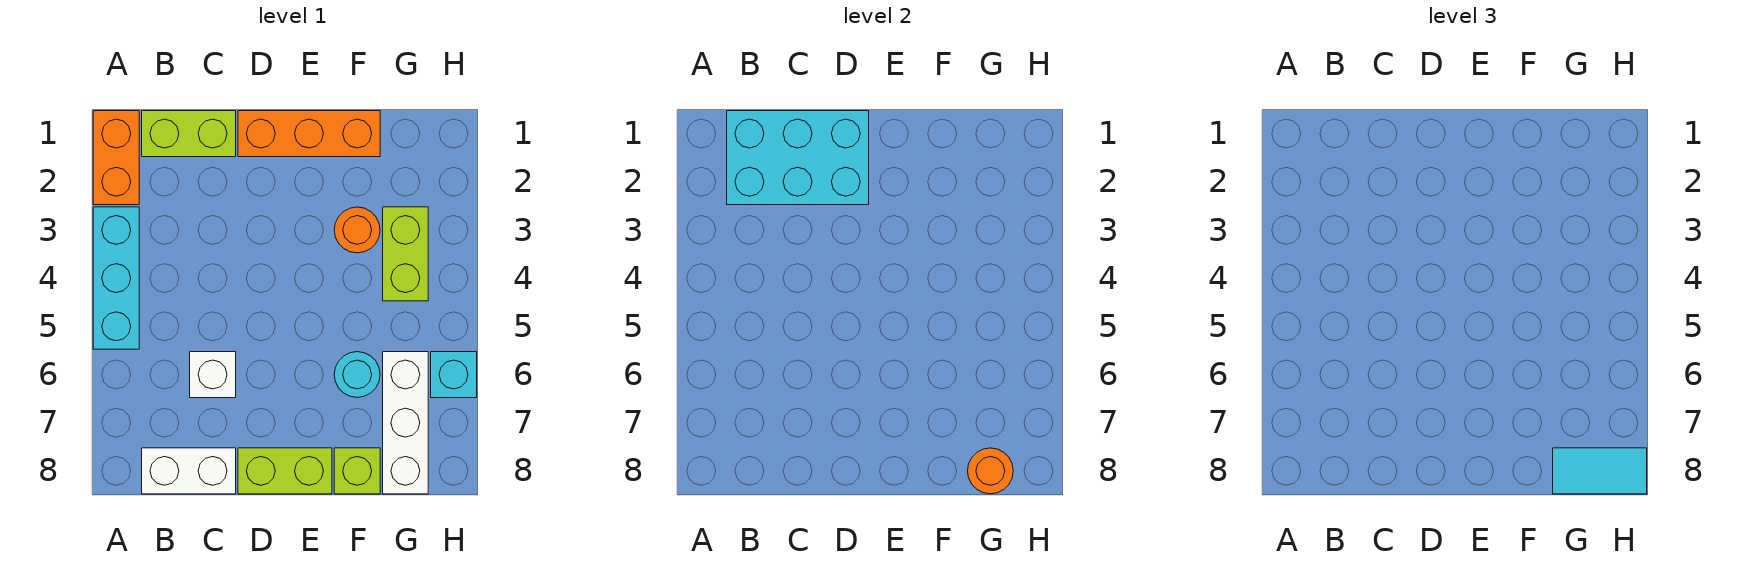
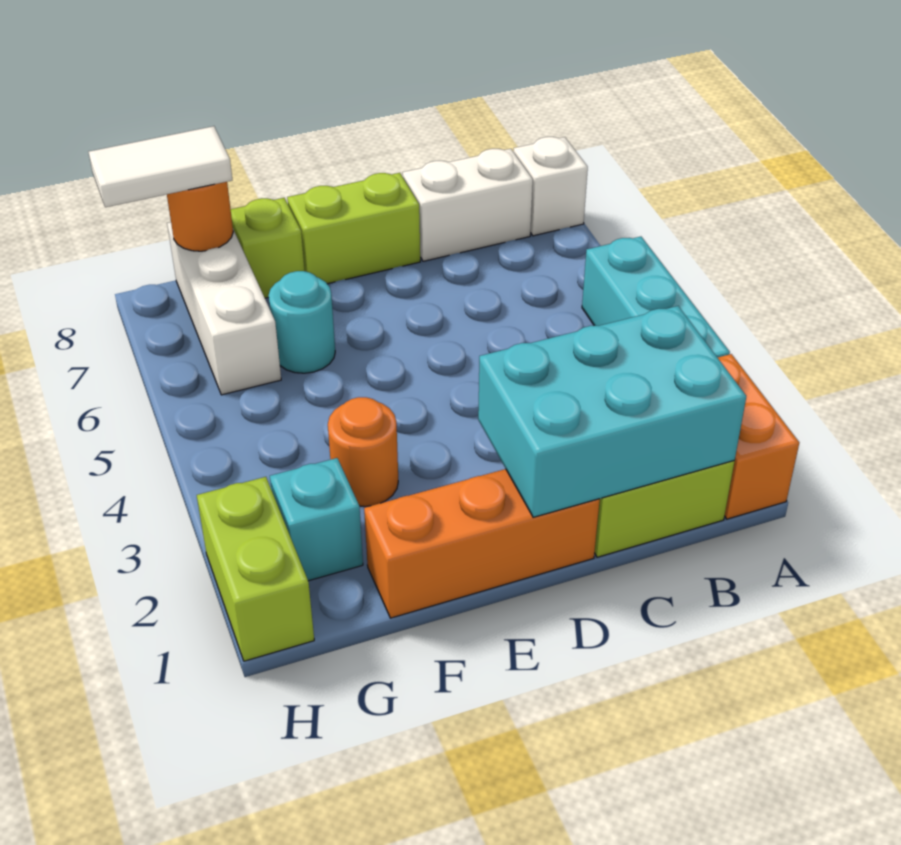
white brick C6 level 1 -> white brick A8 level 1
lime brick G3:G4 level 1 -> lime brick H1:H2 level 1
cyan tile G8:H8 level 3 -> white tile G8:H8 level 3
cyan brick H6 level 1 -> cyan brick G2 level 1

